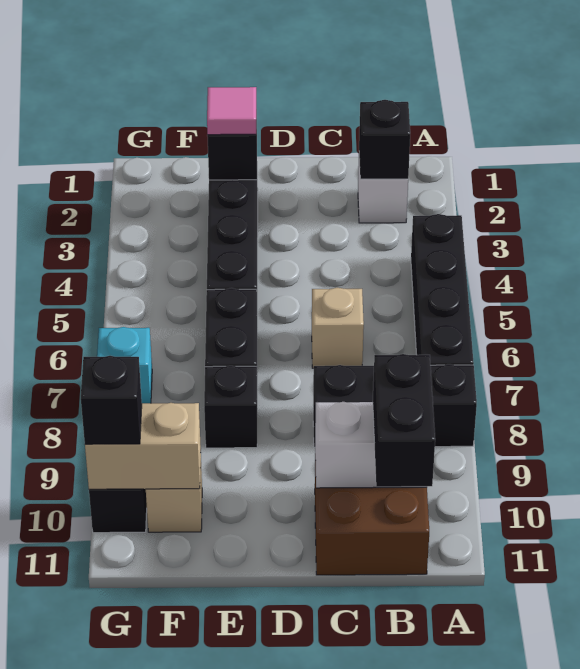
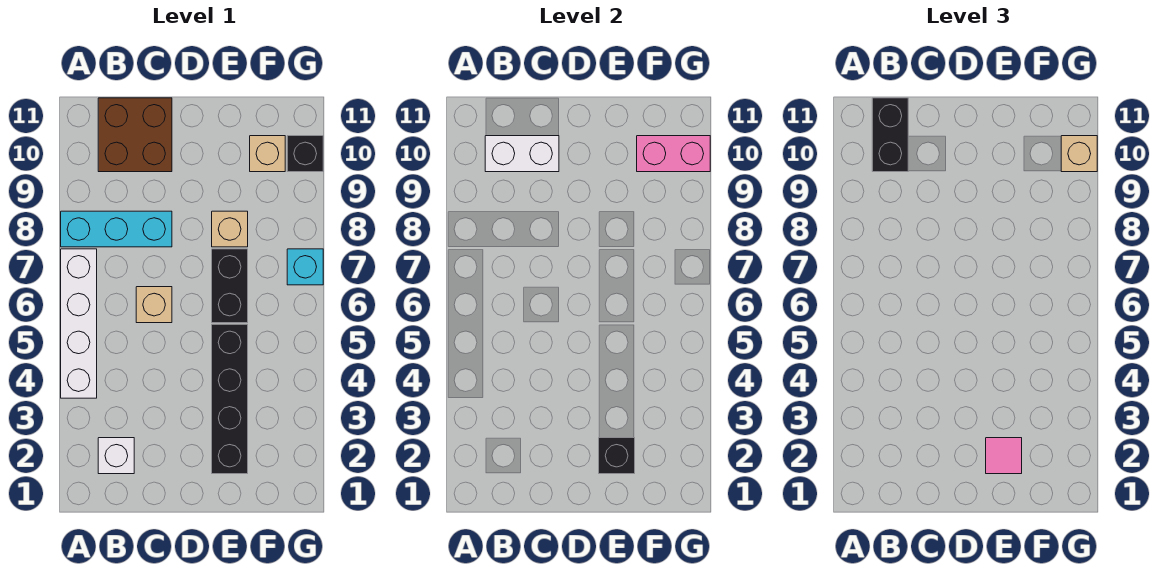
black brick A4:A7 level 1 -> white brick A4:A7 level 1
black brick A8:C8 level 1 -> cyan brick A8:C8 level 1
black brick B2 level 2 -> none
black brick E8 level 1 -> tan brick E8 level 1
tan brick F10:G10 level 2 -> pink brick F10:G10 level 2
black brick G10 level 3 -> tan brick G10 level 3

